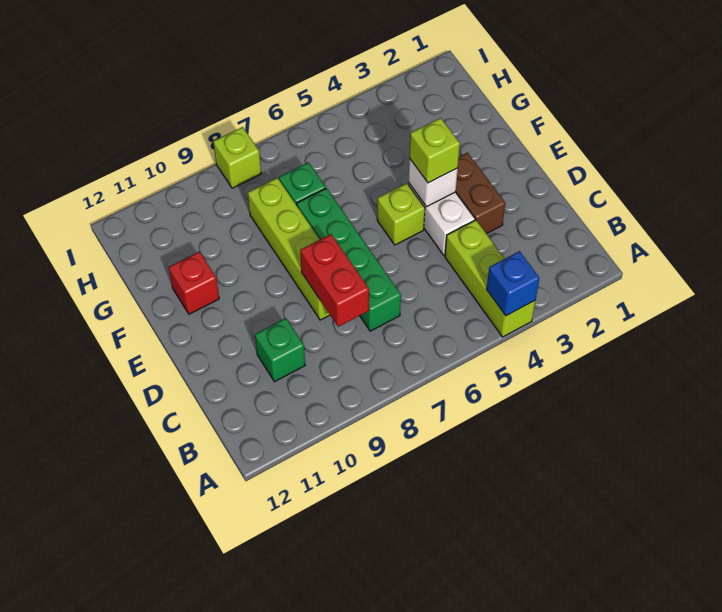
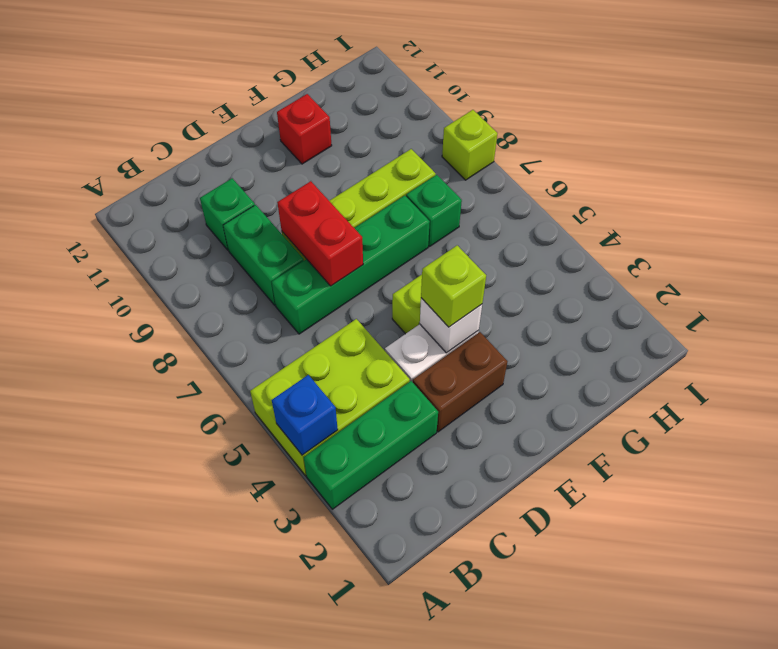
none -> green brick A3:C3 level 1
lime brick A4:C4 level 1 -> lime brick A4:C5 level 1
none -> green brick C8:C9 level 1
red brick C8:D8 level 2 -> red brick D7:D8 level 2

